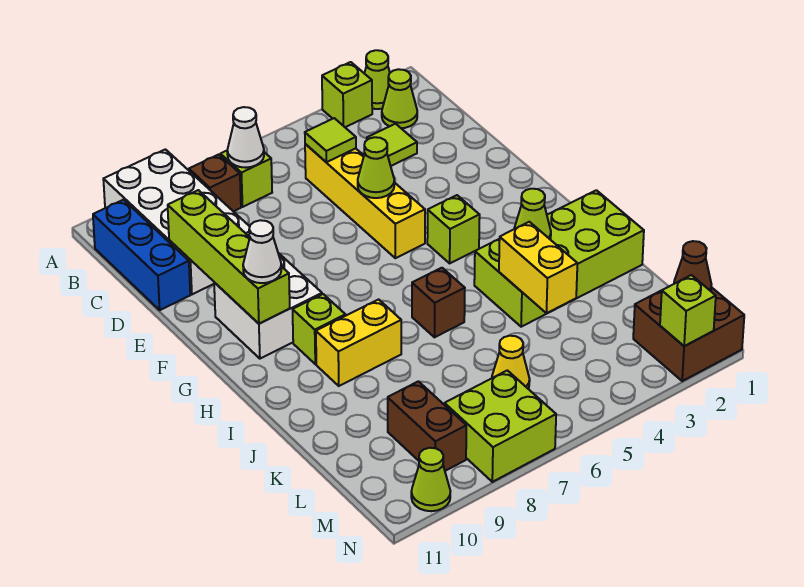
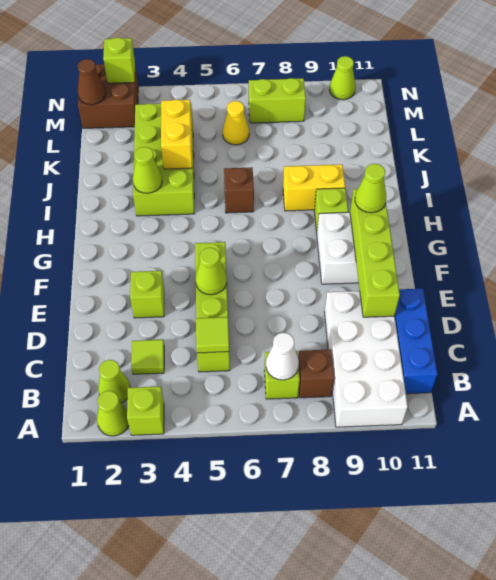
yellow brick C5:F5 level 1 -> lime brick C5:F5 level 1
lime brick G4 level 1 -> lime brick E3 level 1
white cone G10 level 3 -> lime cone G10 level 3
lime brick I1:J4 level 1 -> lime brick I3:L4 level 1
brown brick L9:M9 level 1 -> none
lime brick M7:N8 level 1 -> lime brick M7:M8 level 1

